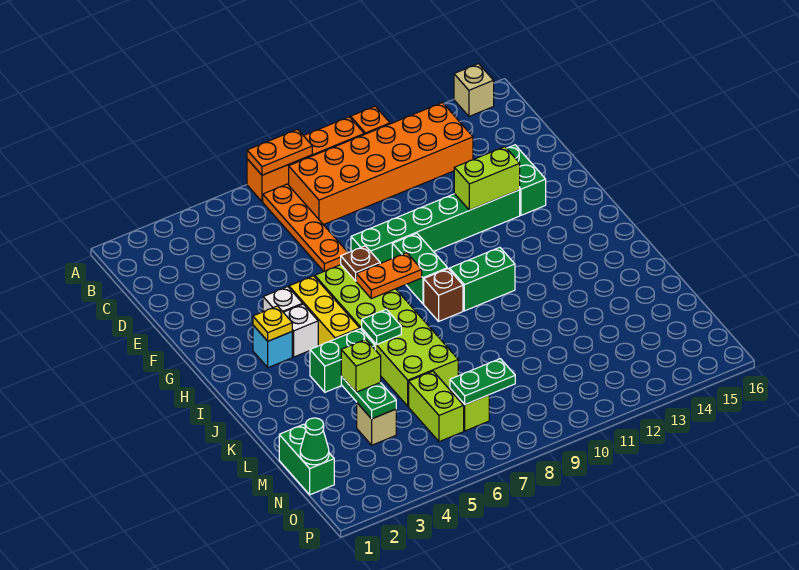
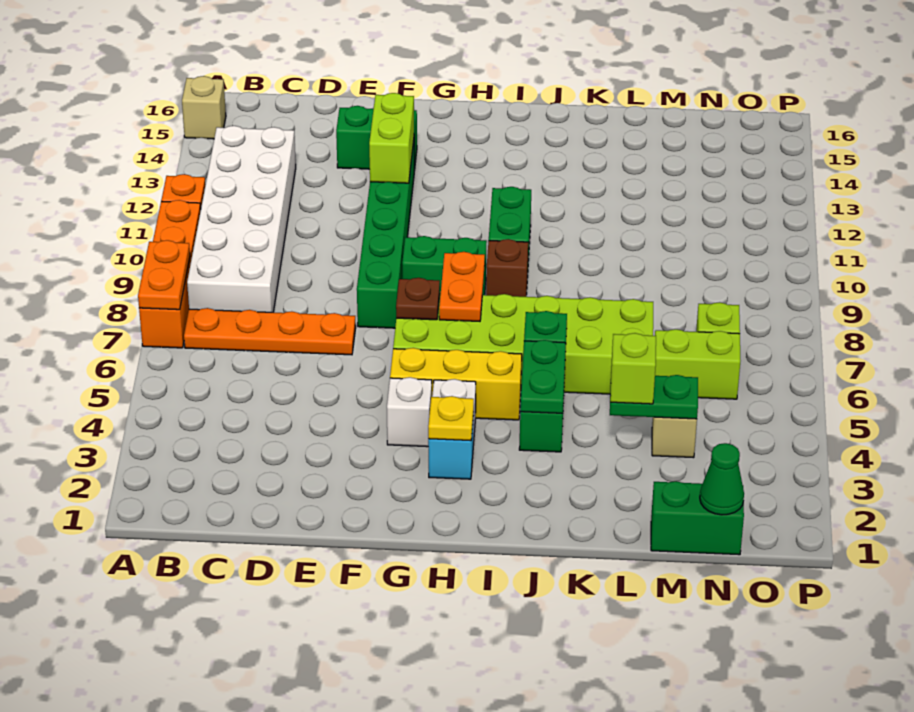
orange brick B8:C13 level 1 -> white brick B8:C13 level 1
green plate N7:N8 level 2 -> green plate J4:J5 level 2

